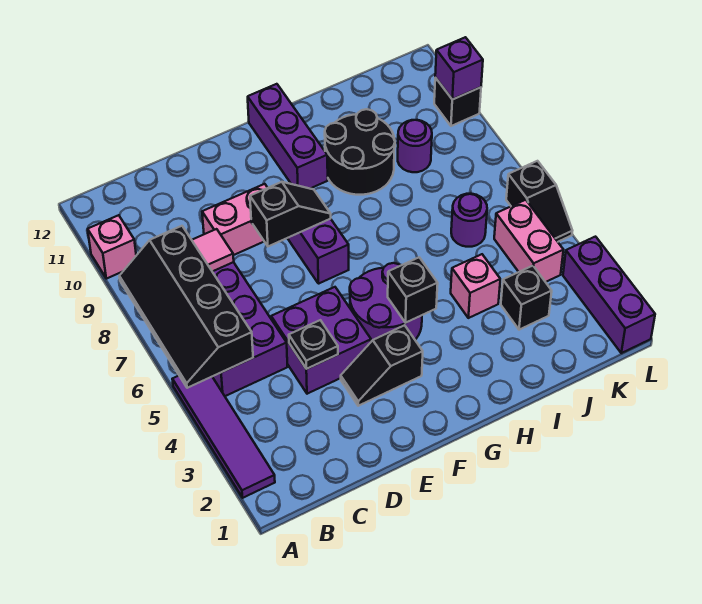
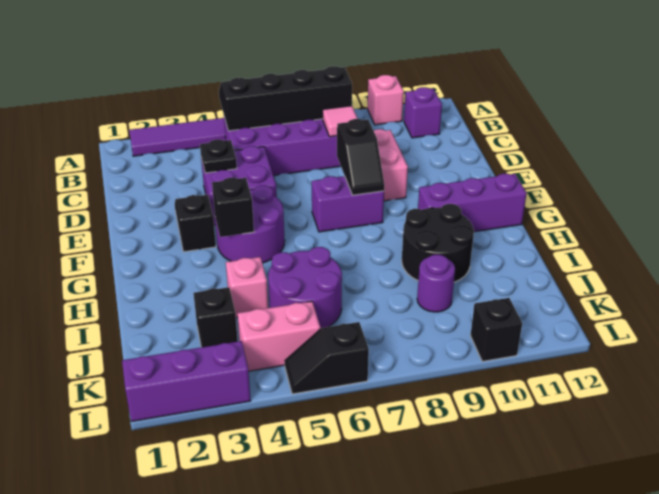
purple round brick J6 level 1 -> purple round brick I5:J6 level 1
purple brick L10 level 2 -> purple brick B11 level 1

